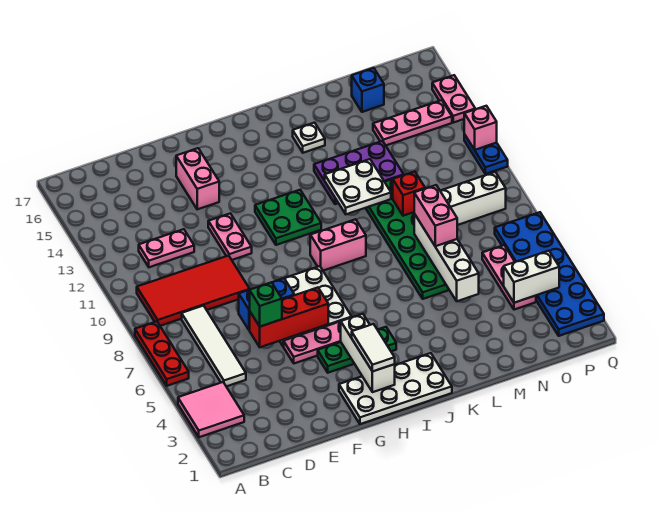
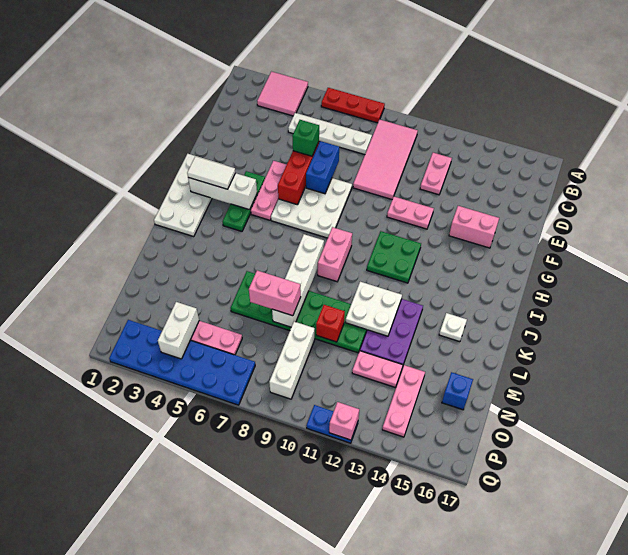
red tile B9:E10 level 1 -> pink tile B9:E10 level 1
white tile C5:C8 level 1 -> white plate C5:C8 level 1
white brick M5:M8 level 2 -> white brick J8:M8 level 2
pink plate Q14:Q15 level 1 -> pink plate N12:N13 level 1

